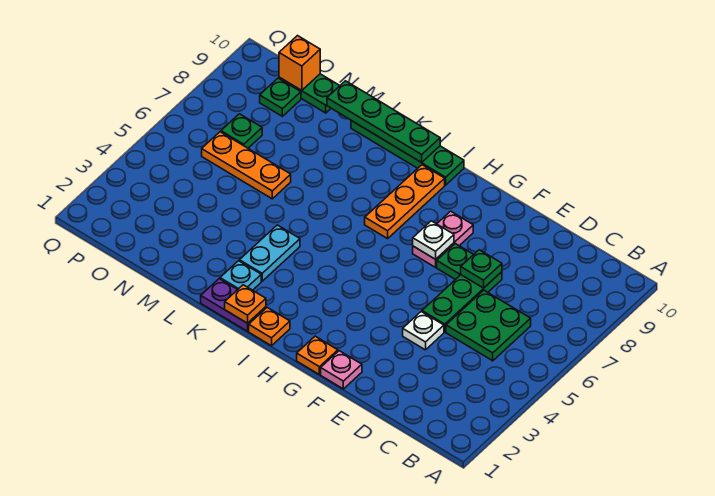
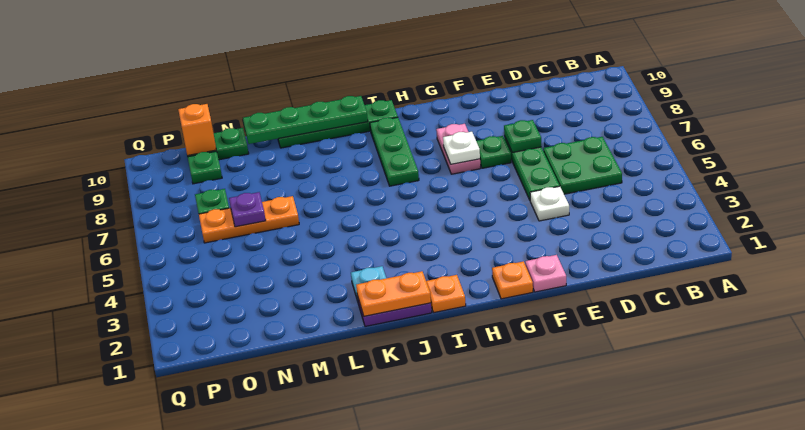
orange plate I7:I9 level 1 -> green plate I7:I9 level 1
orange plate J1 level 2 -> orange plate J1:K1 level 2
cyan plate K3:K4 level 1 -> none
none -> purple plate N6 level 2

